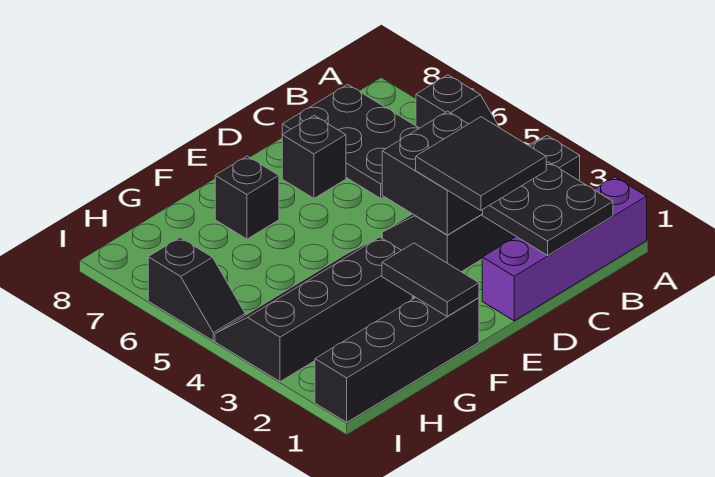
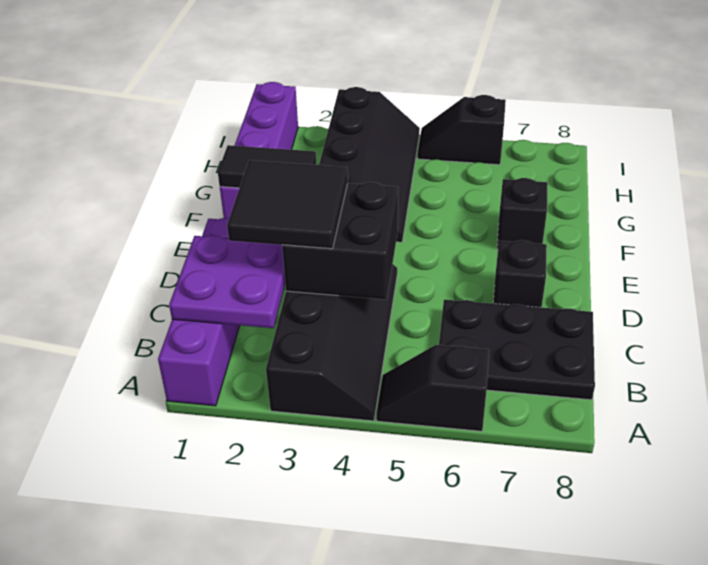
black plate B1:C2 level 2 -> purple plate B1:C2 level 2
black brick F1:I1 level 1 -> purple brick F1:I1 level 1

